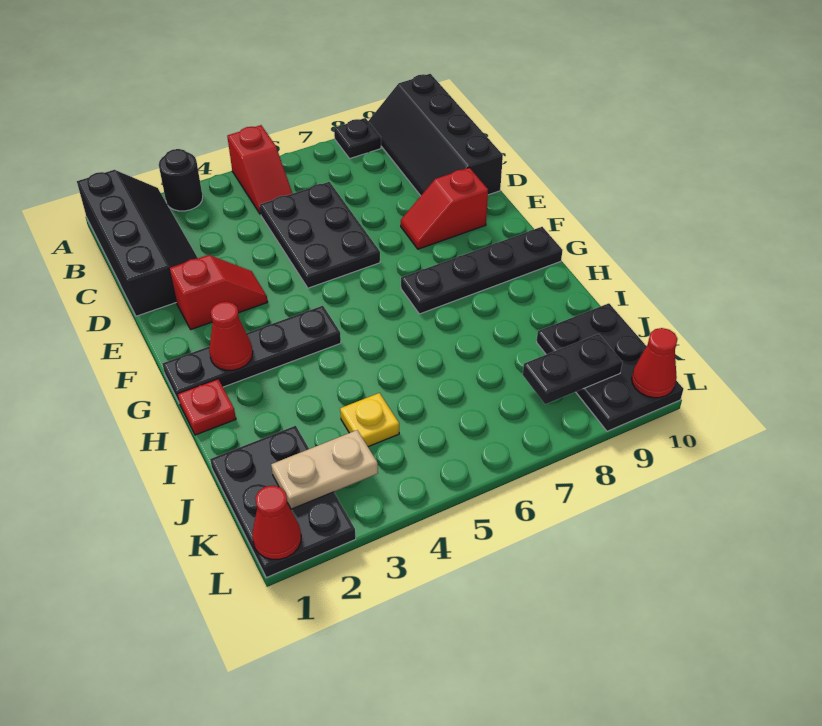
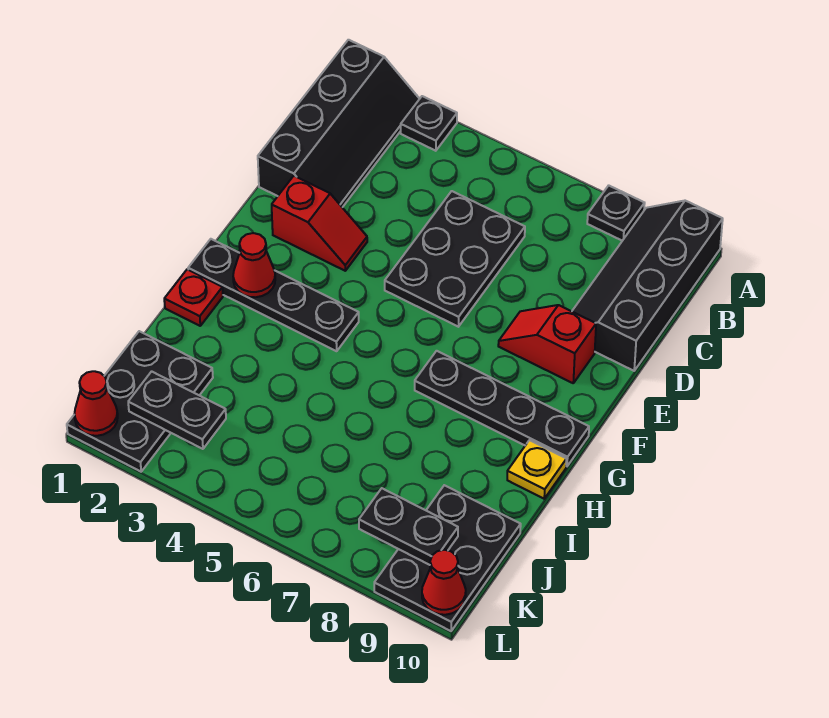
black round brick A3 level 1 -> black plate A3 level 1
red slope A5:B5 level 1 top A -> none
yellow plate J4 level 1 -> yellow plate H10 level 1
tan plate K2:K3 level 2 -> black plate K2:K3 level 2

